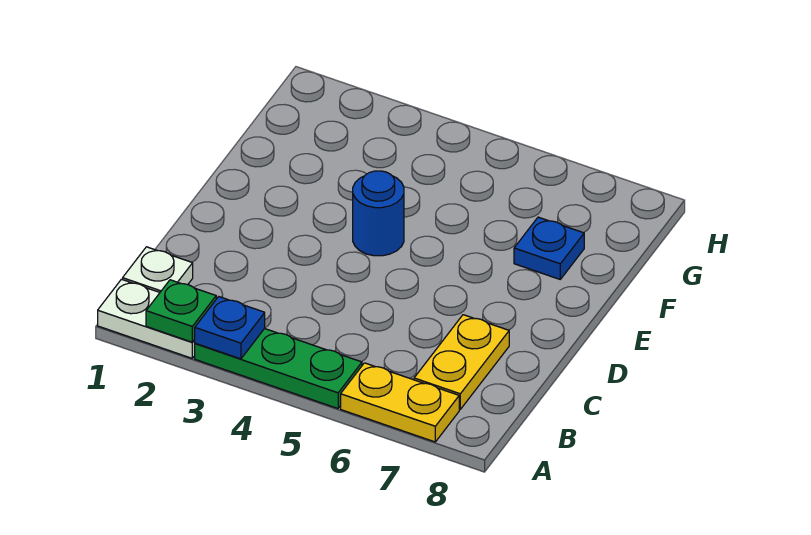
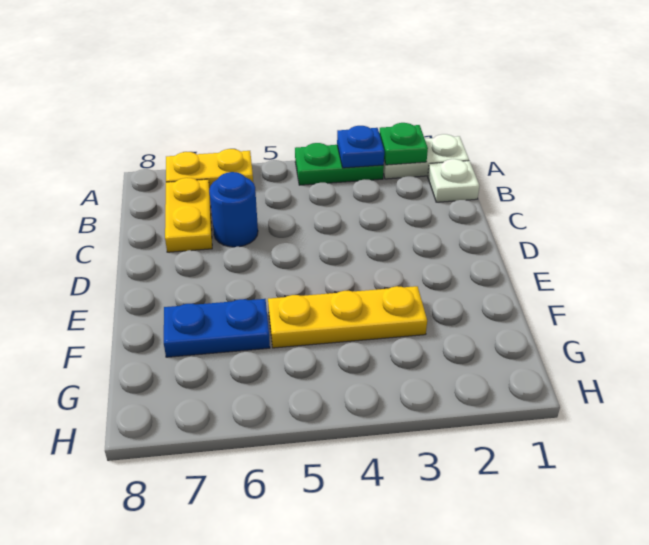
green plate A3:A5 level 1 -> green plate A3:A4 level 1
blue round brick E4 level 1 -> blue round brick C6 level 1
none -> yellow plate F3:F5 level 1
blue plate F7 level 1 -> blue plate F6:F7 level 1

